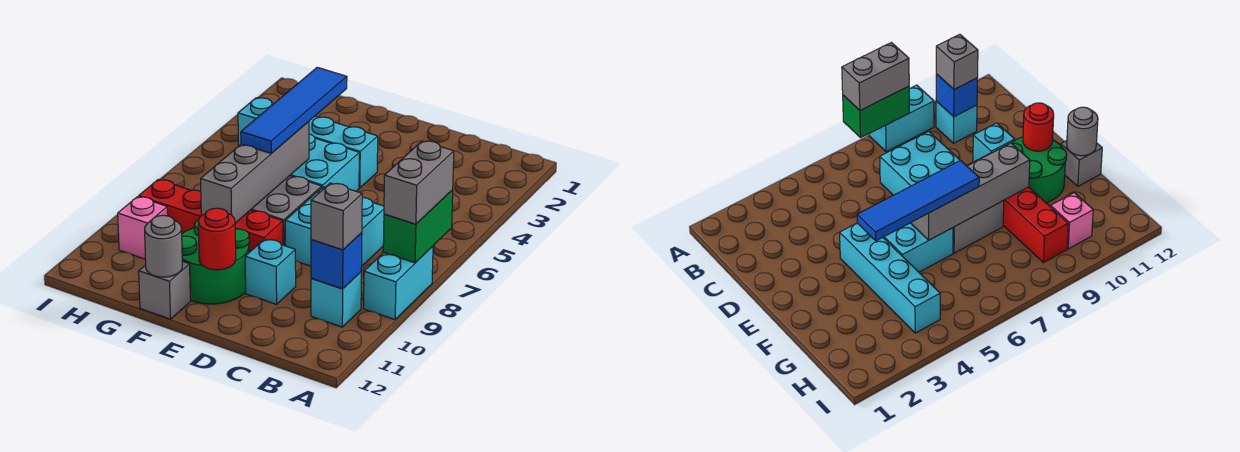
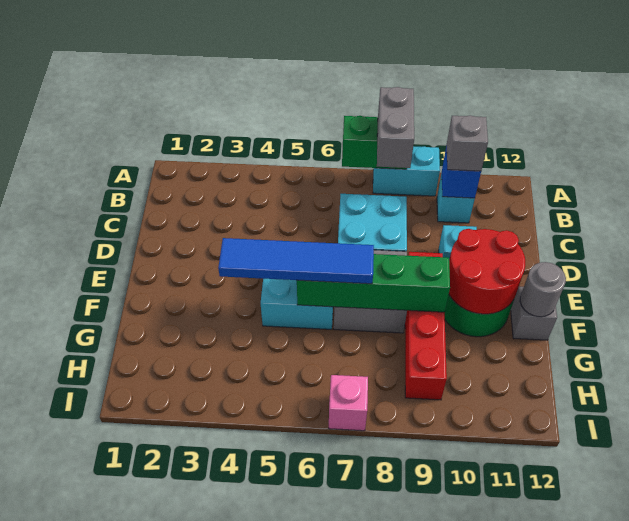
grey brick A7:A8 level 3 -> grey brick A8:B8 level 3
cyan brick E4:H4 level 1 -> none
red round brick E11 level 2 -> red round brick E10:F11 level 2
grey brick F6:F9 level 2 -> green brick F6:F9 level 2
pink brick H10 level 1 -> pink brick I7 level 1

